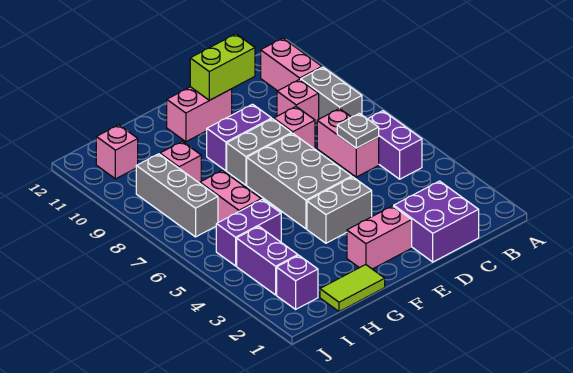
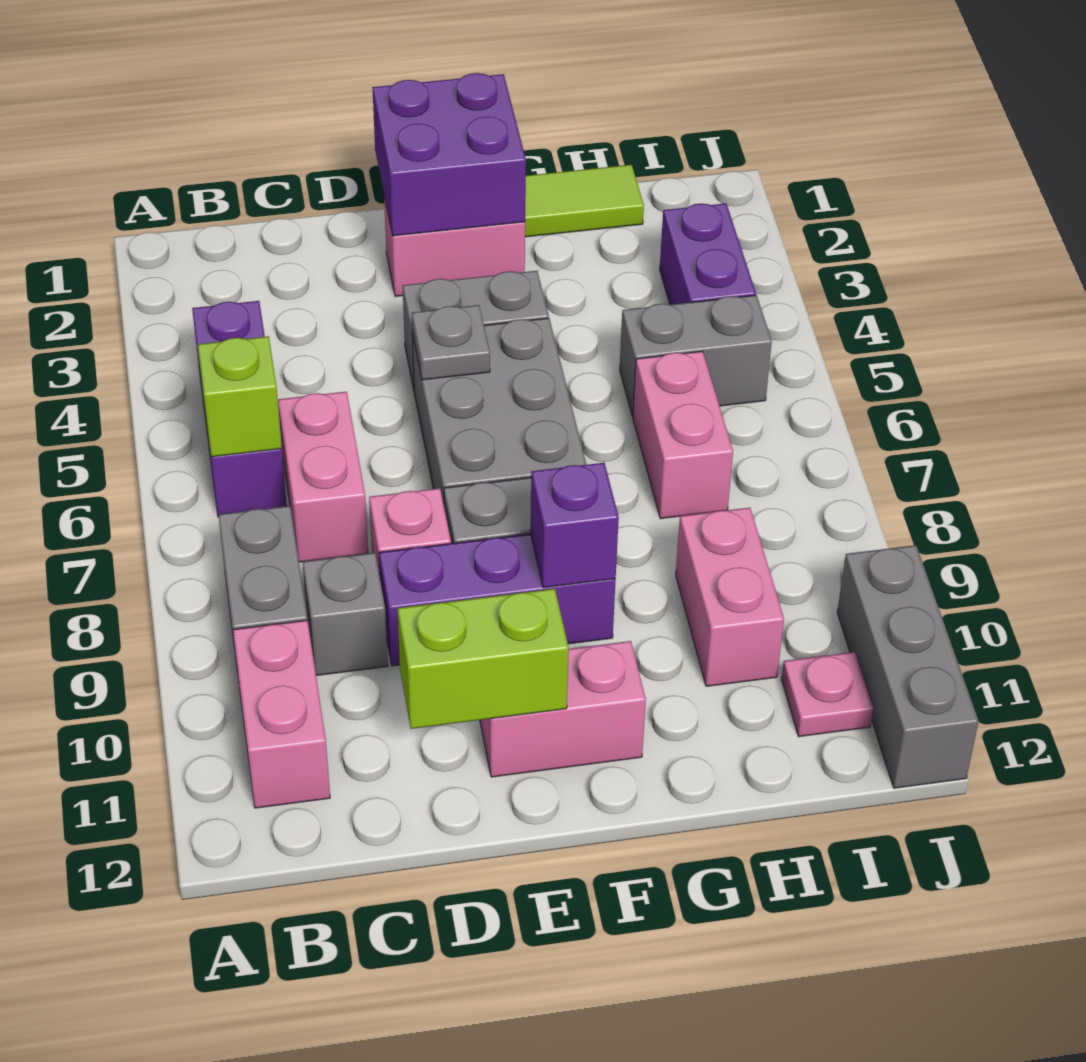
purple brick B5:B6 level 1 -> purple brick B4:B6 level 1
none -> lime brick B6 level 2
purple brick C1:D2 level 1 -> purple brick E1:F2 level 2
grey plate C6 level 2 -> grey plate E5 level 2
pink brick C9 level 1 -> grey brick C9 level 1
purple brick E9:F9 level 1 -> purple brick D9:F9 level 1
purple brick H5:I5 level 1 -> grey brick H5:I5 level 1
pink brick H9 level 1 -> pink brick H9:H10 level 1
purple brick I2 level 1 -> purple brick F9 level 2
grey brick I7:I9 level 1 -> grey brick J10:J12 level 1
pink brick I11 level 1 -> pink plate I11 level 1

